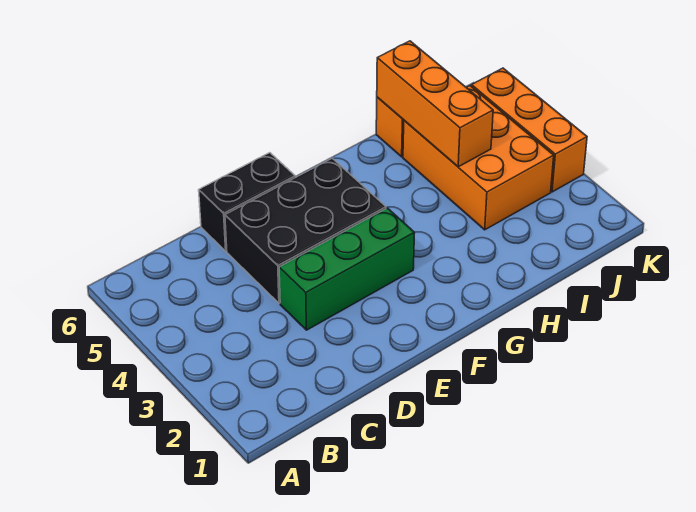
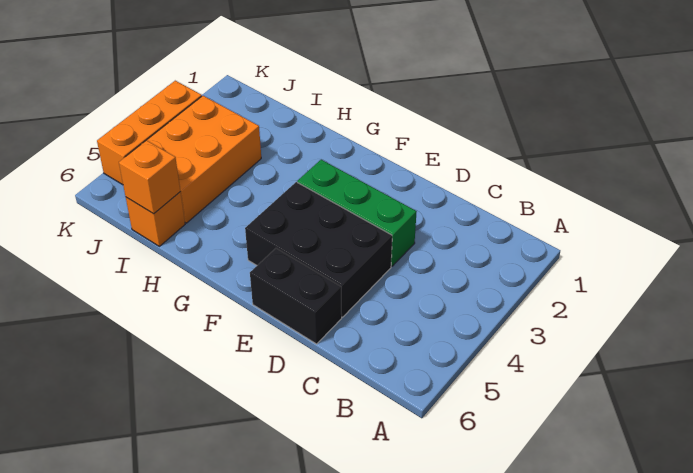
orange brick I4:I6 level 2 -> orange brick I6 level 2

